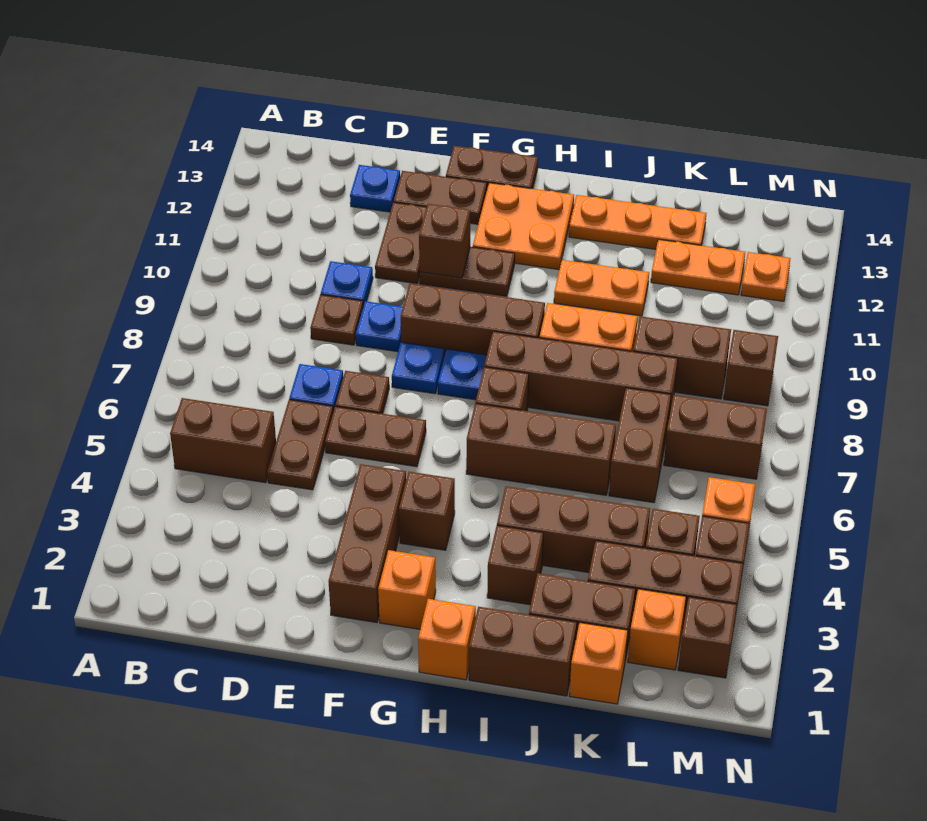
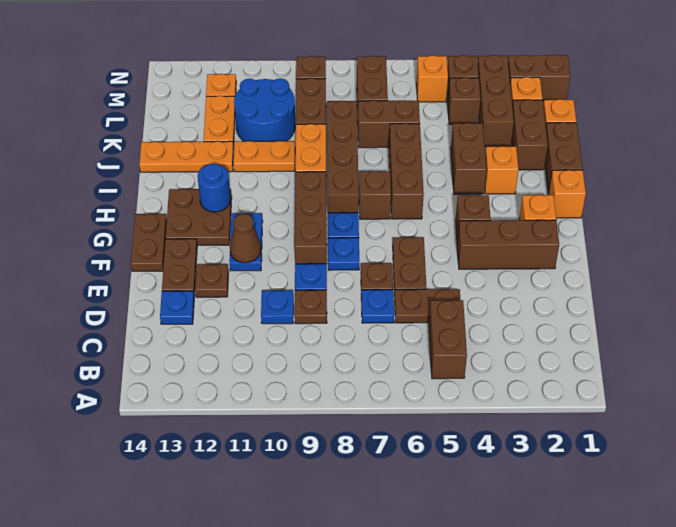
brown plate E11:E12 level 1 -> brown plate E12 level 1
brown plate F11:G11 level 1 -> blue plate F11:G11 level 1
brown brick F11 level 2 -> brown cone F11 level 2
orange plate G12:H13 level 1 -> brown plate G12:H13 level 1
none -> blue round brick H12 level 2
brown brick I3 level 1 -> orange brick I3 level 1
brown brick I4:K4 level 1 -> brown brick I4:J4 level 1
orange plate I11:J11 level 1 -> orange plate J10:J11 level 1
orange plate I13:K13 level 1 -> orange plate J12:J14 level 1
none -> blue round brick K10:L11 level 1
brown brick M2 level 1 -> brown brick M1:M2 level 1

